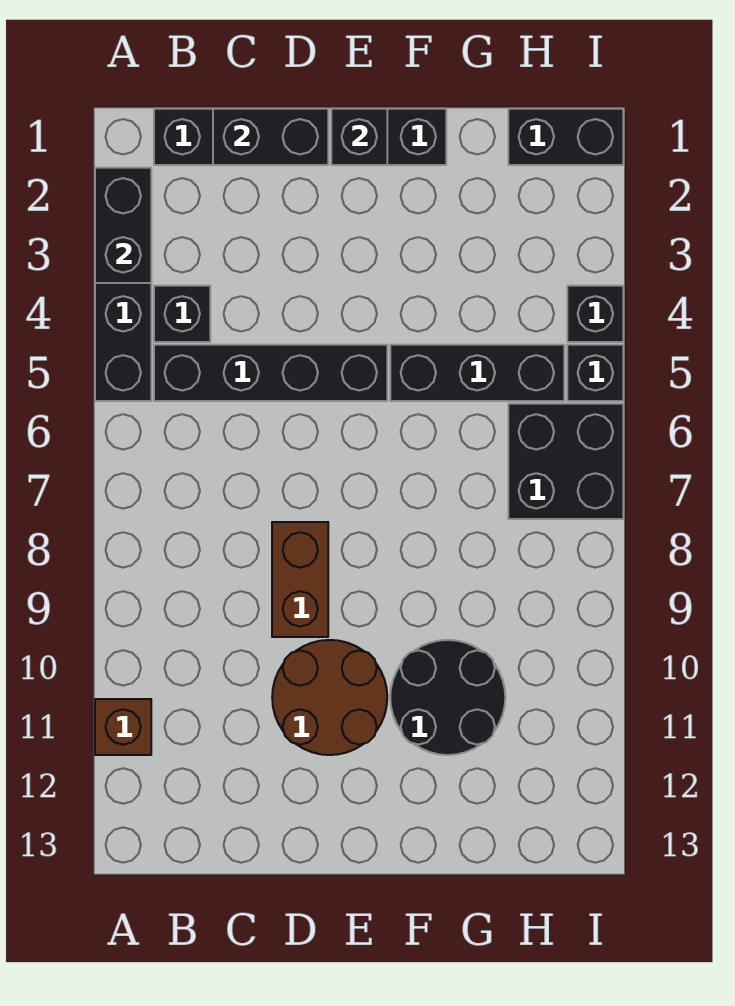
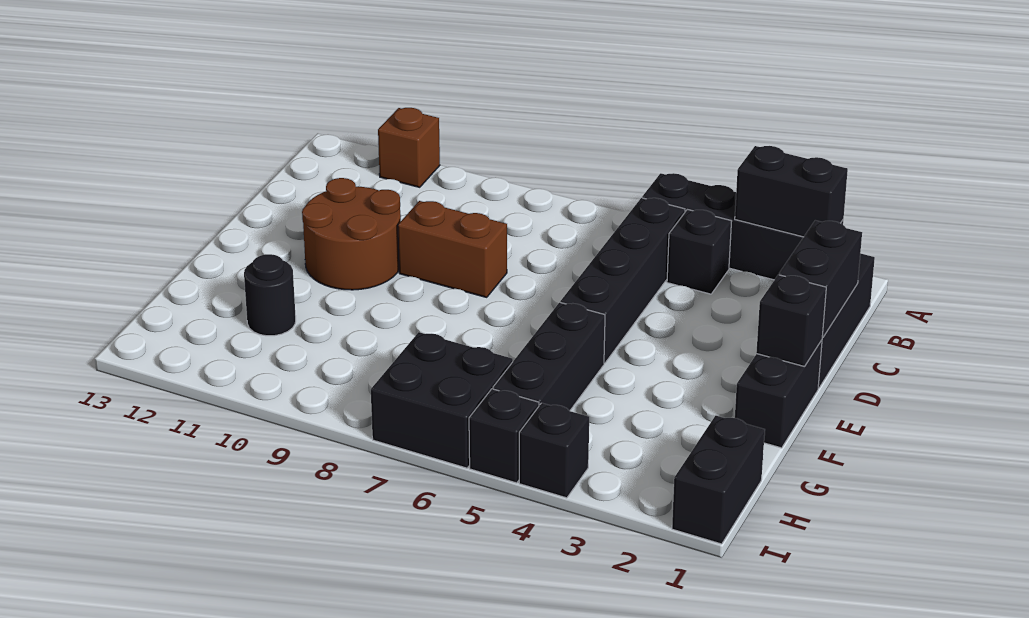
black round brick F10:G11 level 1 -> black round brick G11 level 1

